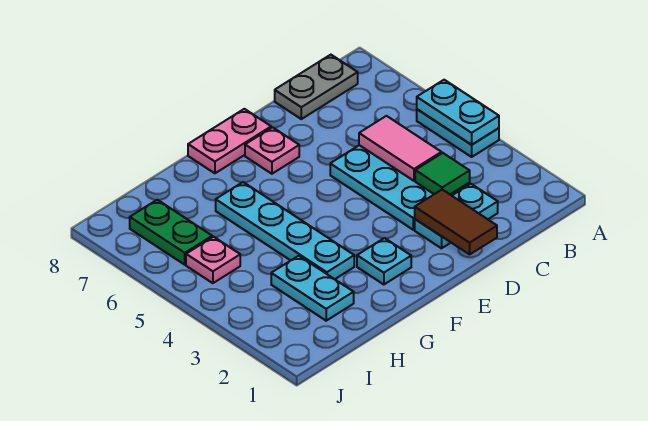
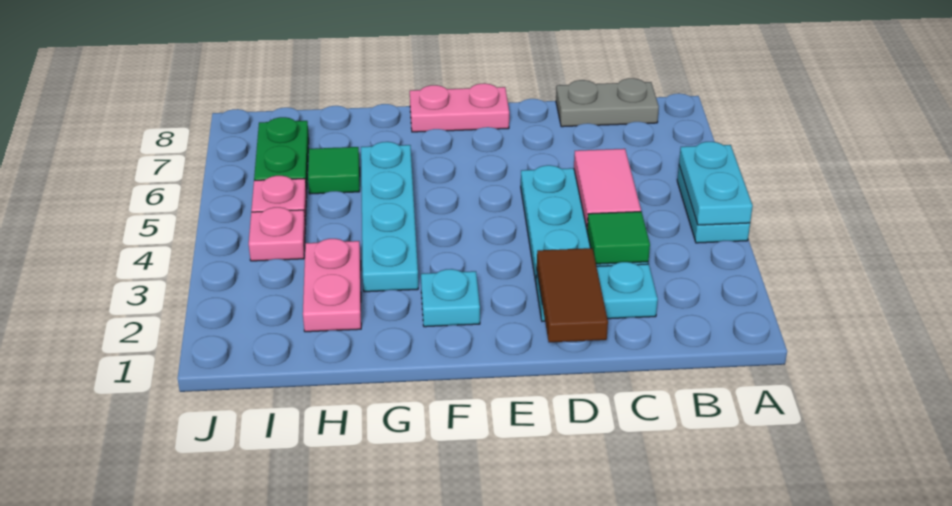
pink plate E7 level 1 -> pink plate I4 level 1
cyan plate H2:H3 level 1 -> pink plate H2:H3 level 1
none -> green tile H6 level 1

